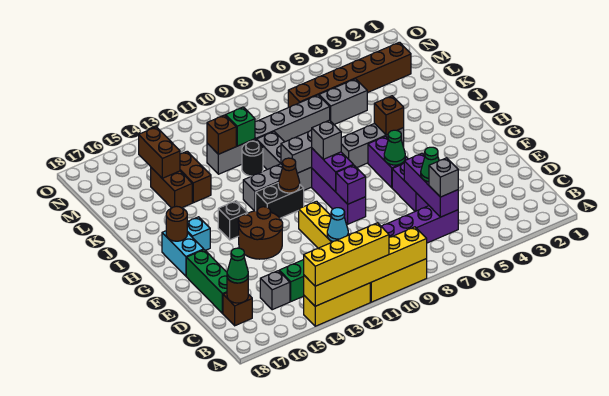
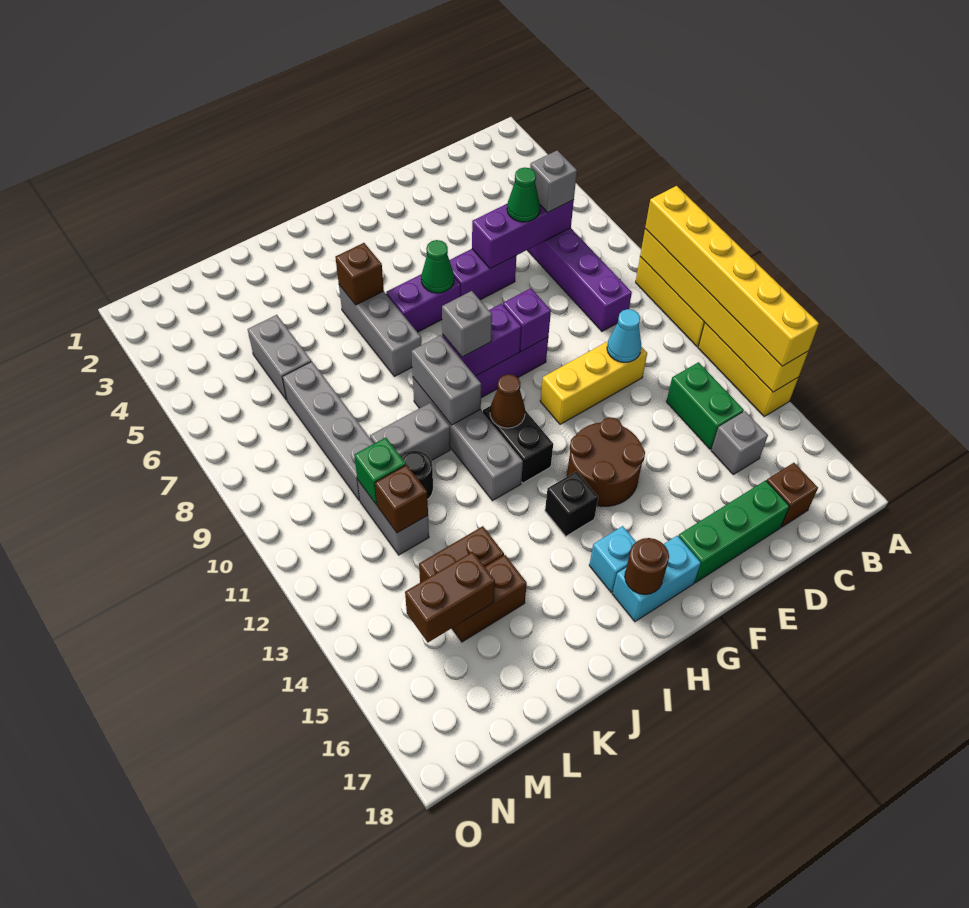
yellow brick A11:A14 level 3 -> yellow brick A9:A14 level 3
brown round brick C17 level 2 -> none
green cone C17 level 3 -> none
brown brick M2:M7 level 1 -> none

